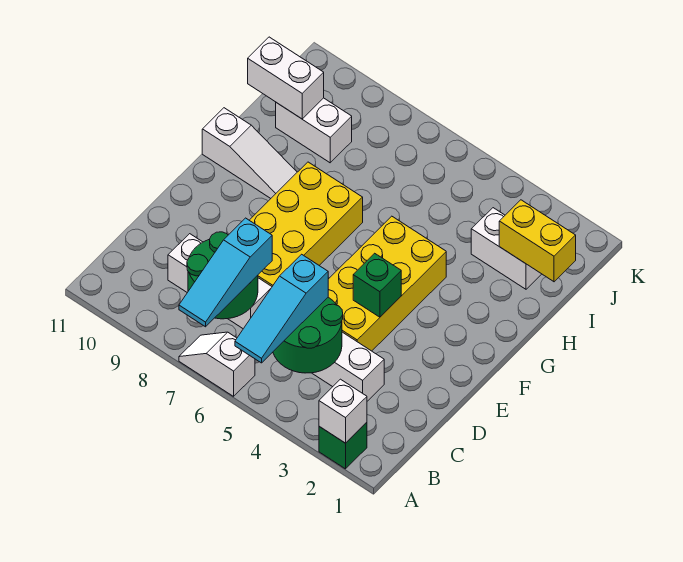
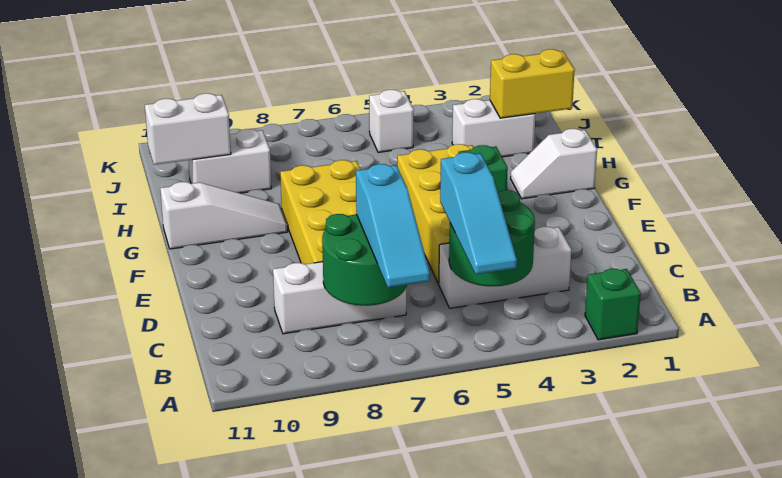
white brick A2 level 2 -> white brick J5 level 1
white slope A6:A7 level 1 top 6 -> white slope G1:G2 level 1 top 1

